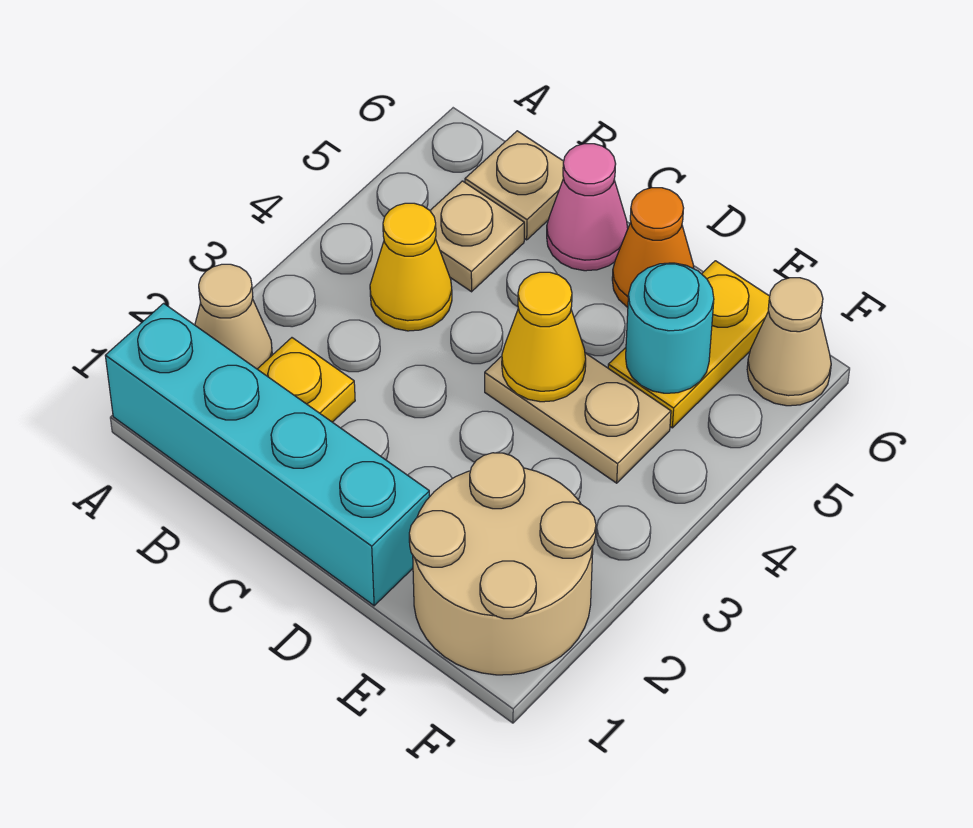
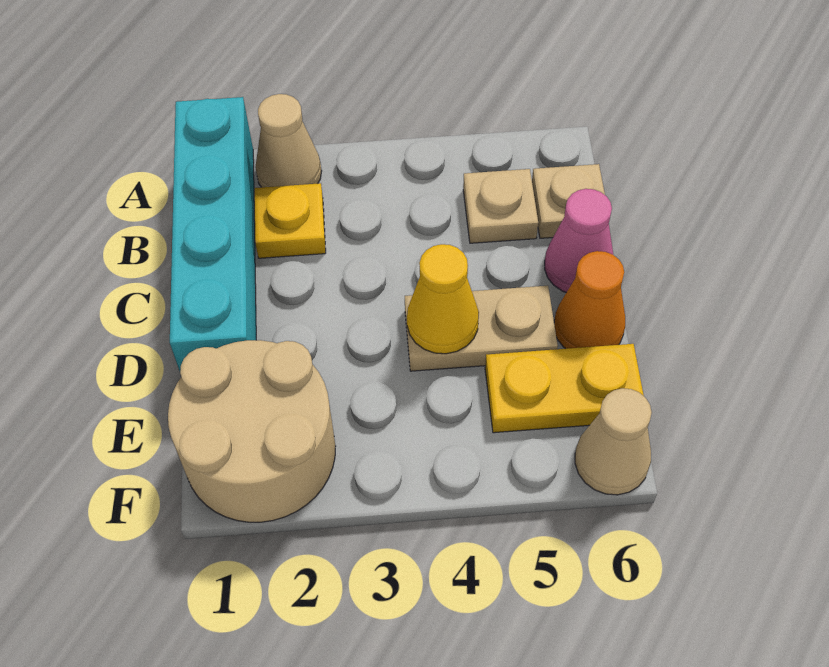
yellow cone B4 level 1 -> none
tan plate D4:E4 level 1 -> tan plate D4:D5 level 1
cyan round brick E5 level 2 -> none

